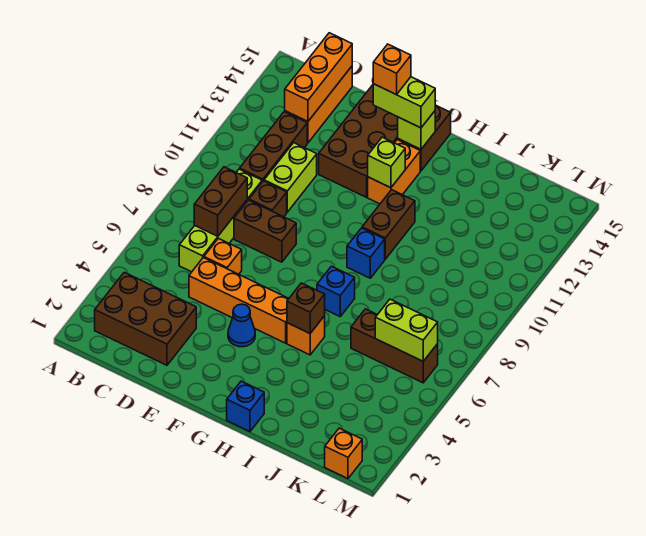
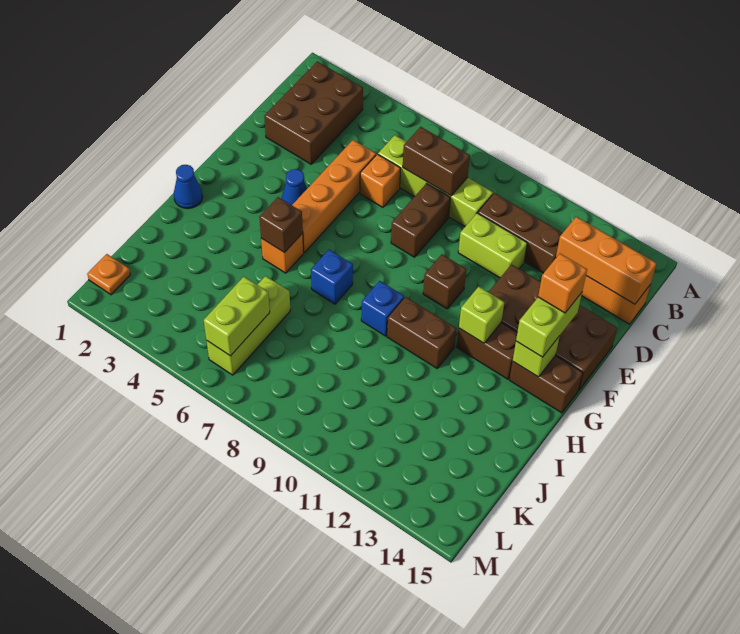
brown brick D9 level 1 -> brown brick F10 level 1
orange brick G12:G13 level 1 -> brown brick G12:G13 level 1
blue brick H1 level 1 -> blue cone H1 level 1
brown brick J6:L6 level 1 -> lime brick J6:L6 level 1
orange brick L1 level 1 -> orange plate L1 level 1

